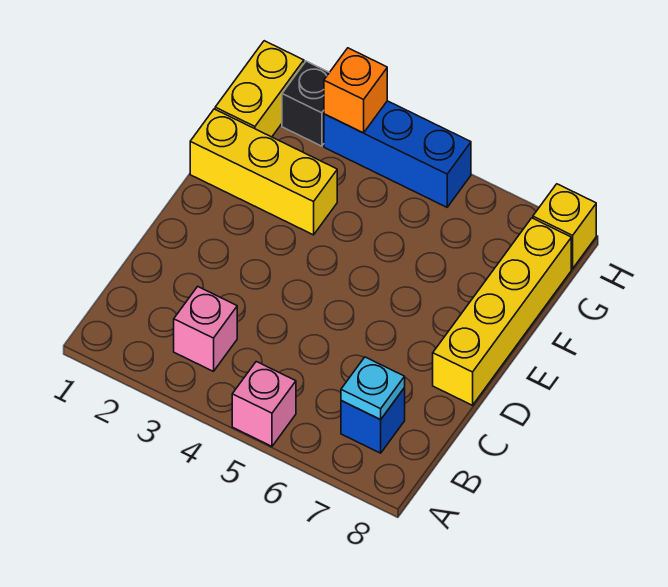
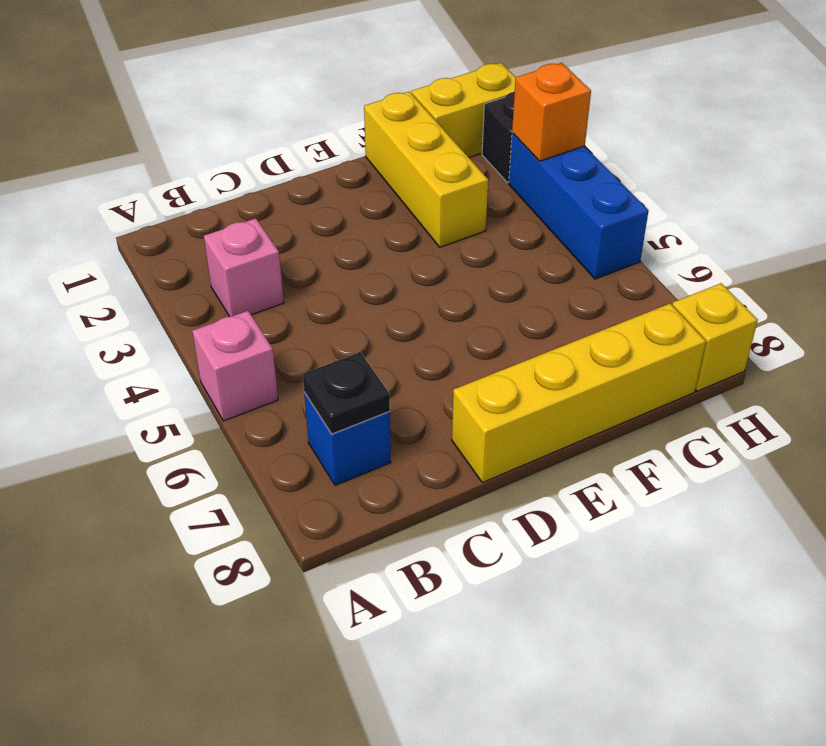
cyan plate B7 level 2 -> black plate B7 level 2

